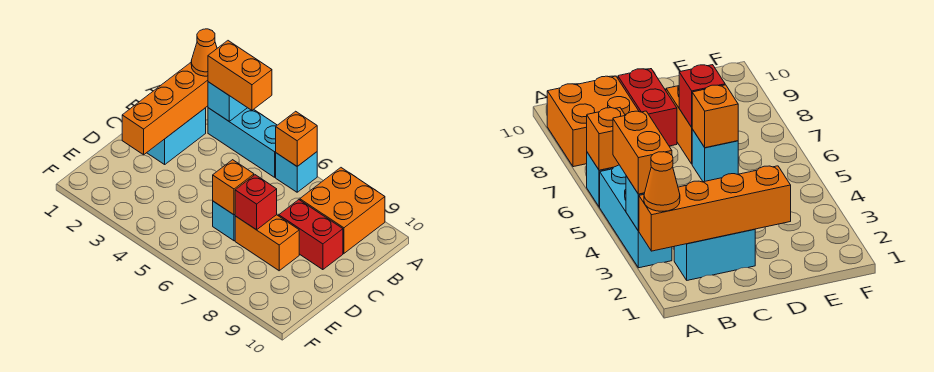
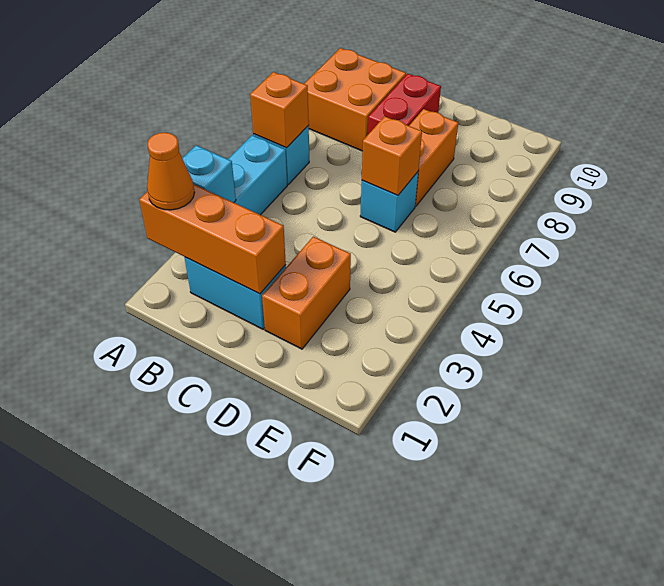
orange brick A2:D2 level 2 -> orange brick A2:C2 level 2
orange brick A3:A4 level 3 -> orange brick D2:D3 level 1
red brick D7 level 2 -> none

